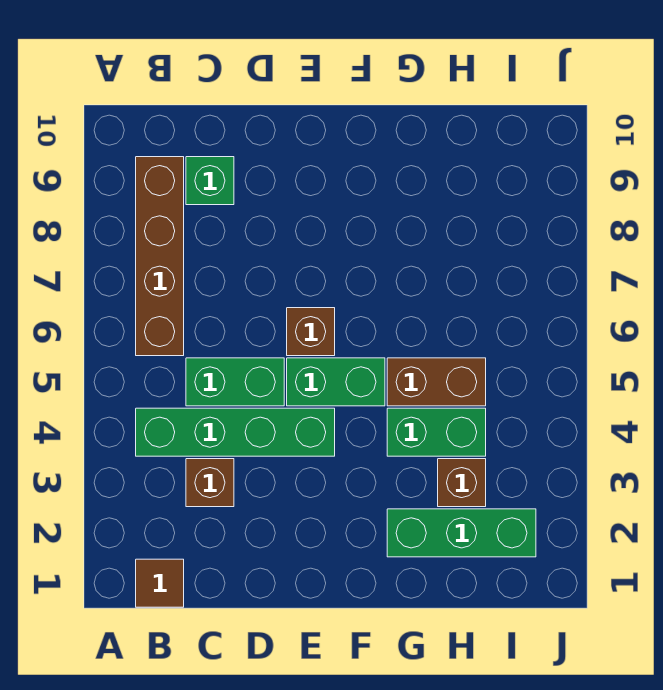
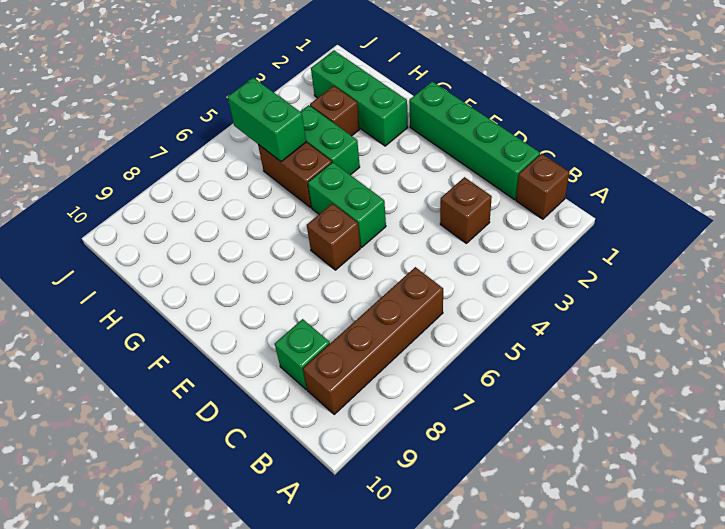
brown tile B1 level 1 -> brown brick B1 level 1
green brick B4:E4 level 1 -> green brick C1:F1 level 1
green brick C5:D5 level 1 -> green brick H5:I5 level 2

